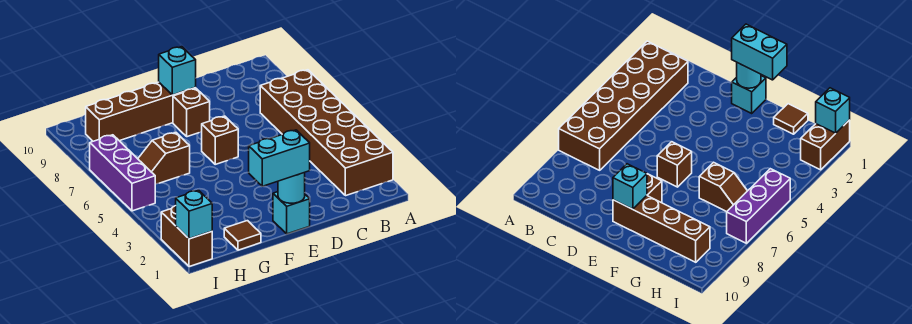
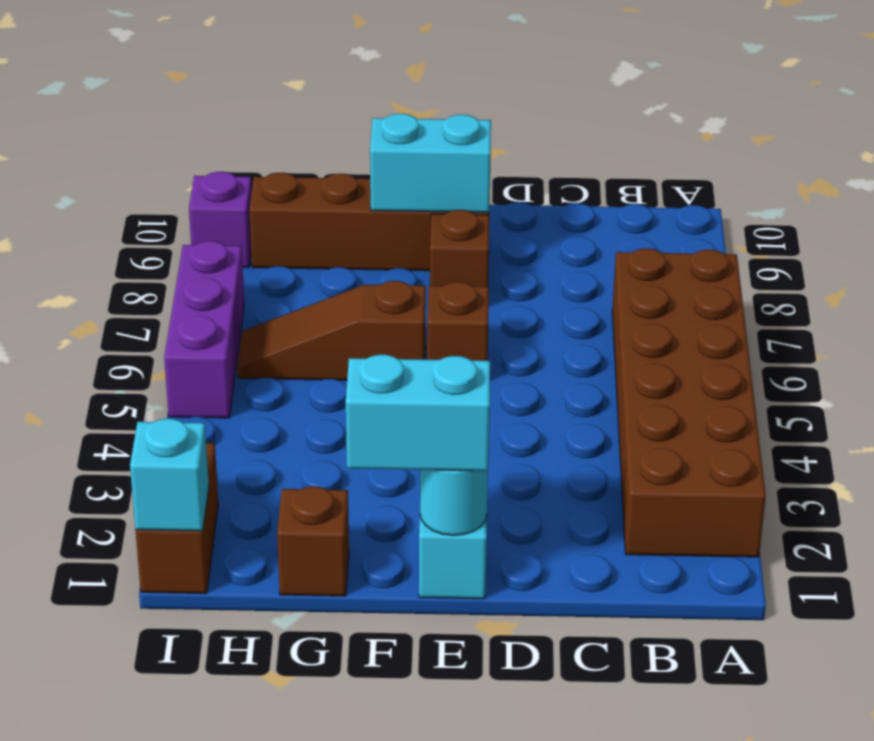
cyan brick E9 level 2 -> cyan brick E9:F9 level 2
brown tile G1 level 1 -> brown brick G1 level 1
brown slope G6:H6 level 1 top G -> brown slope F6:H6 level 1 top F
none -> purple brick I9 level 1

